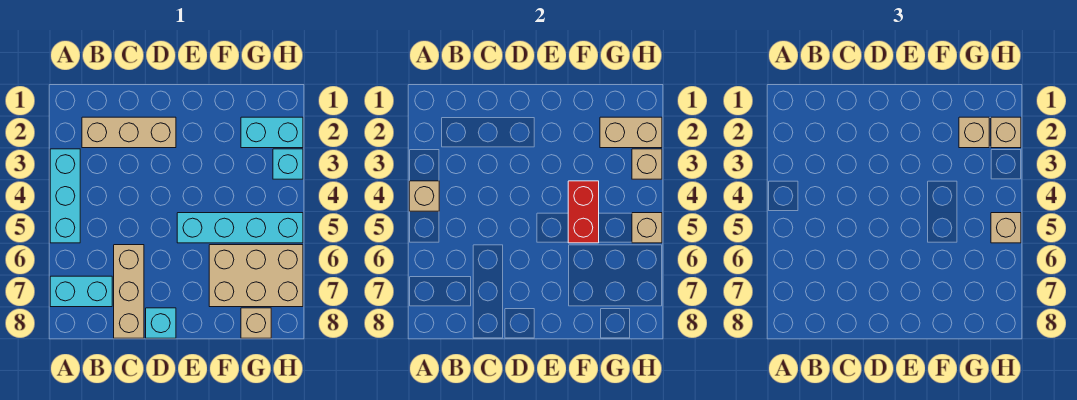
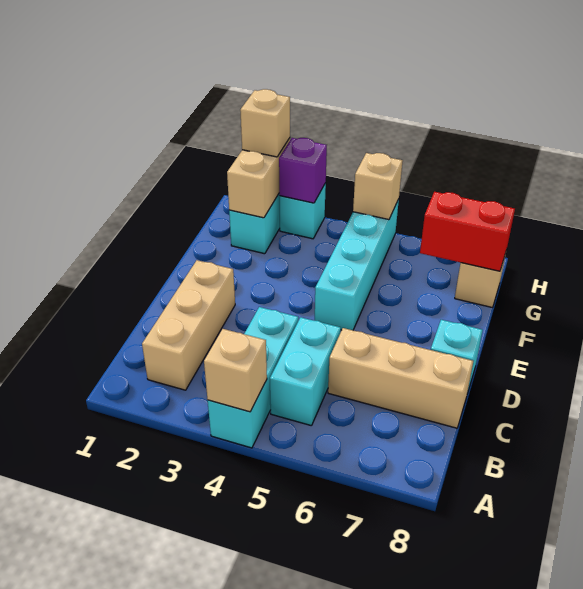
cyan brick A3:A5 level 1 -> cyan brick A4:C4 level 1
cyan brick A7:B7 level 1 -> cyan brick B5:C5 level 1
red brick F4:F5 level 2 -> red brick G7:G8 level 2
tan brick F6:H7 level 1 -> none
tan brick G2 level 3 -> none
tan brick H3 level 2 -> purple brick H3 level 2
tan brick H5 level 3 -> none

